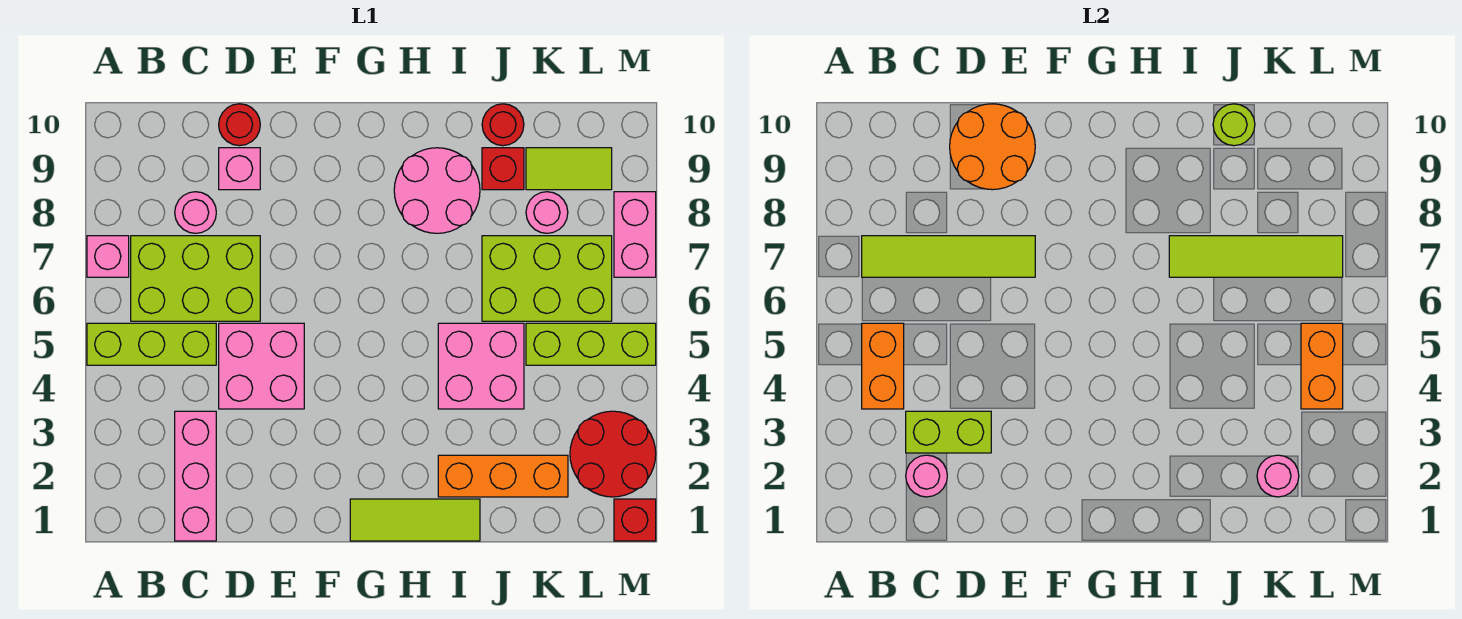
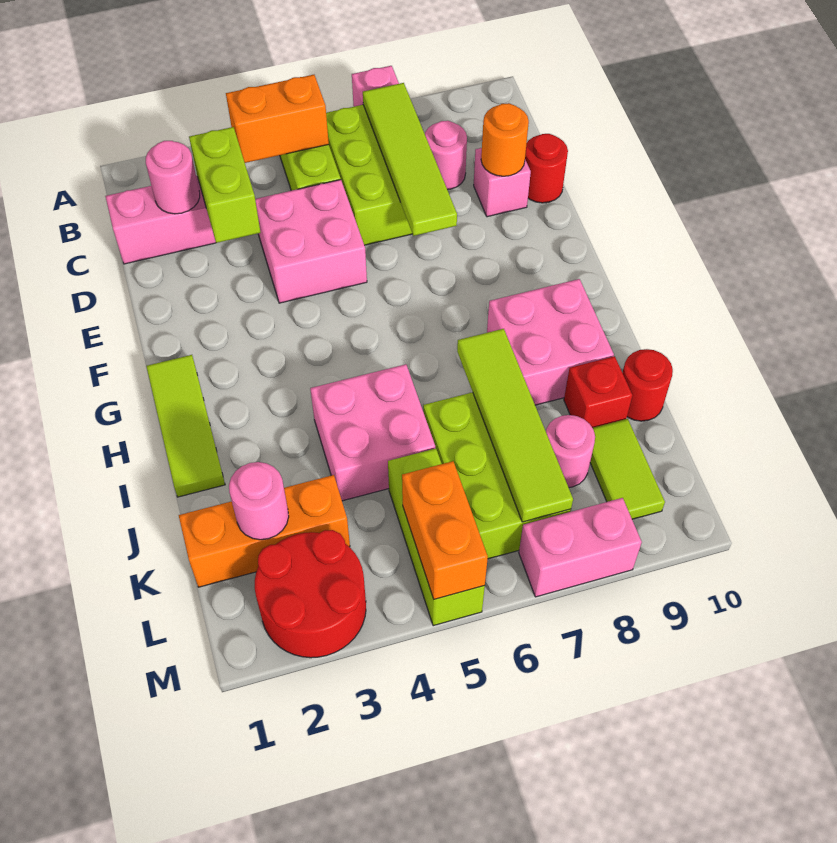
orange round brick D9:E10 level 2 -> orange round brick D9 level 2
pink round brick H8:I9 level 1 -> pink brick H8:I9 level 1
orange brick I2:K2 level 1 -> orange brick K1:K3 level 1
lime round brick J10 level 2 -> none
orange brick L4:L5 level 2 -> orange brick L5:M5 level 2
red brick M1 level 1 -> none

